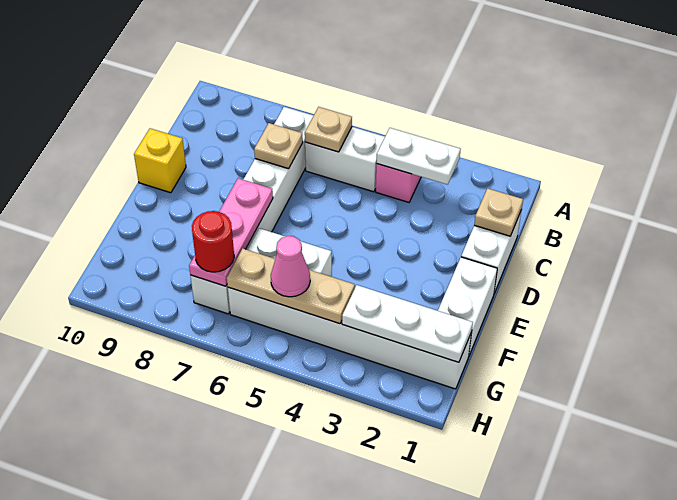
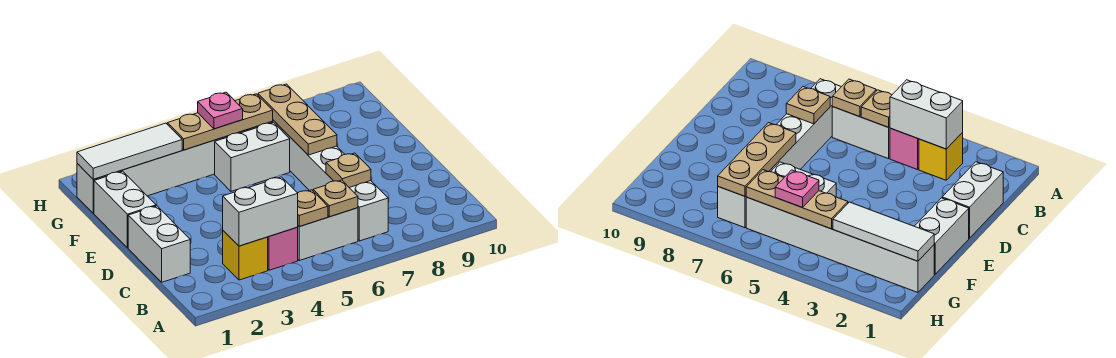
white plate B3:B4 level 2 -> white brick B3:B4 level 2
tan plate C1 level 2 -> tan plate B5 level 2
yellow brick D10 level 1 -> yellow brick B3 level 1
pink plate E7:G7 level 2 -> tan plate E7:G7 level 2
white plate G1:G3 level 2 -> white tile G1:G3 level 2
pink cone G5 level 3 -> pink plate G5 level 3
red round brick G7 level 3 -> none

